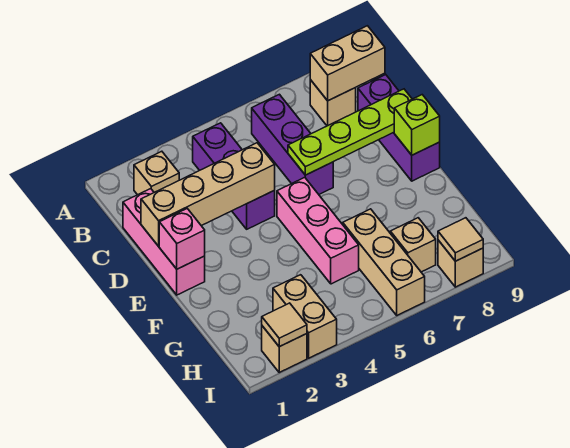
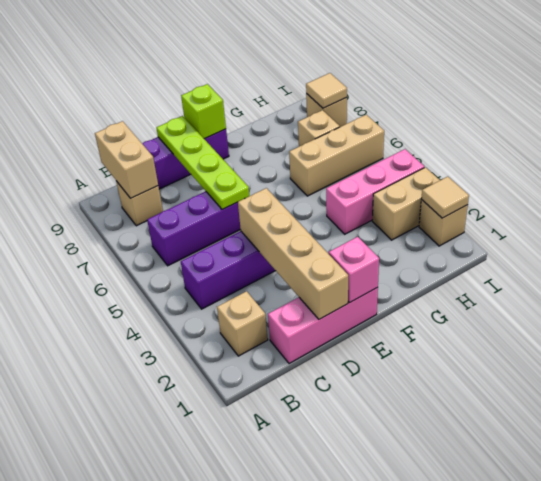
pink brick E5:G5 level 1 -> pink brick G4:I4 level 1

